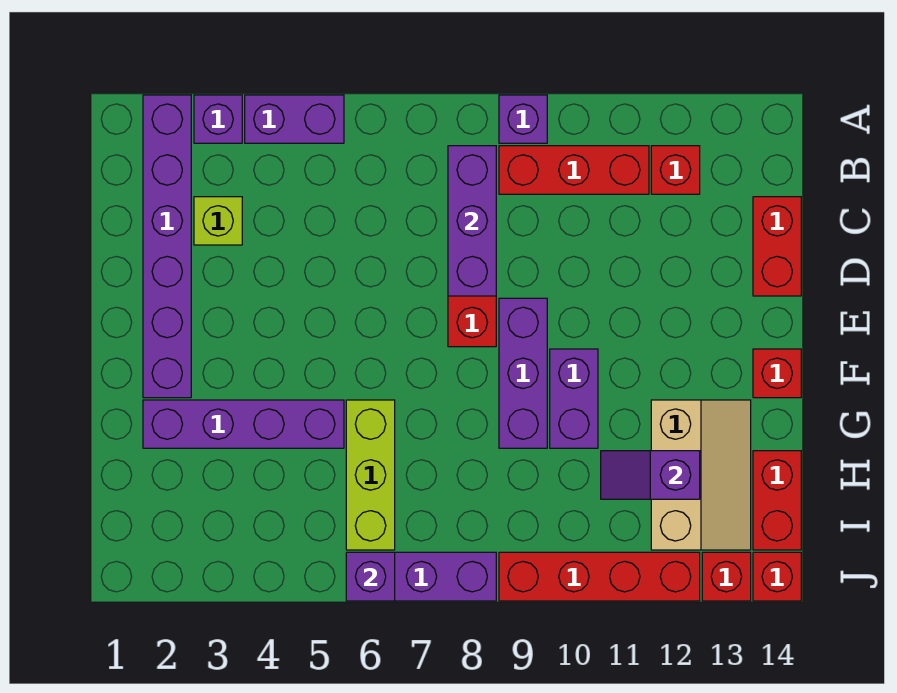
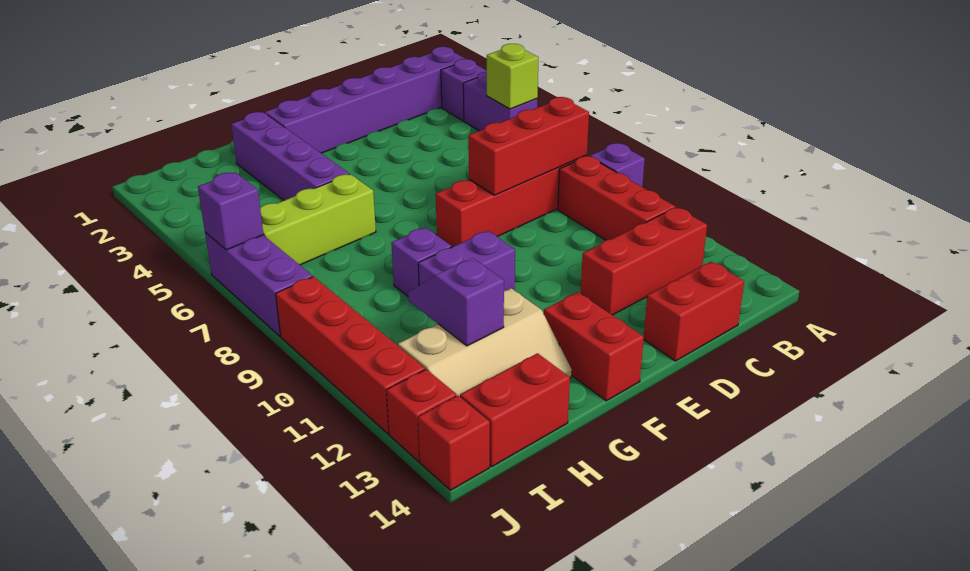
purple brick B8:D8 level 2 -> red brick B8:D8 level 2
red brick B12 level 1 -> red brick B12:D12 level 1
lime brick C3 level 1 -> lime brick A5 level 2
purple brick E9:G9 level 1 -> purple brick G9 level 1
red brick F14 level 1 -> red brick F13:F14 level 1

